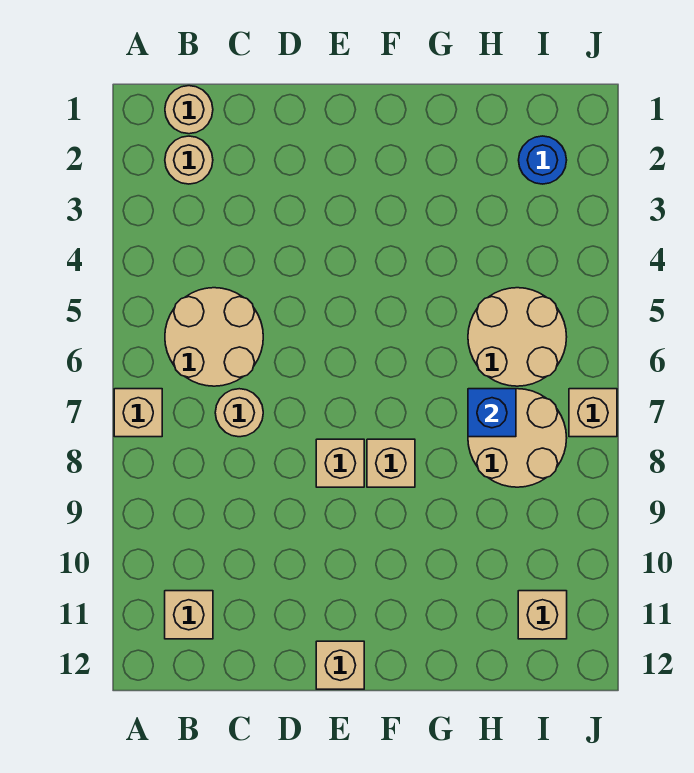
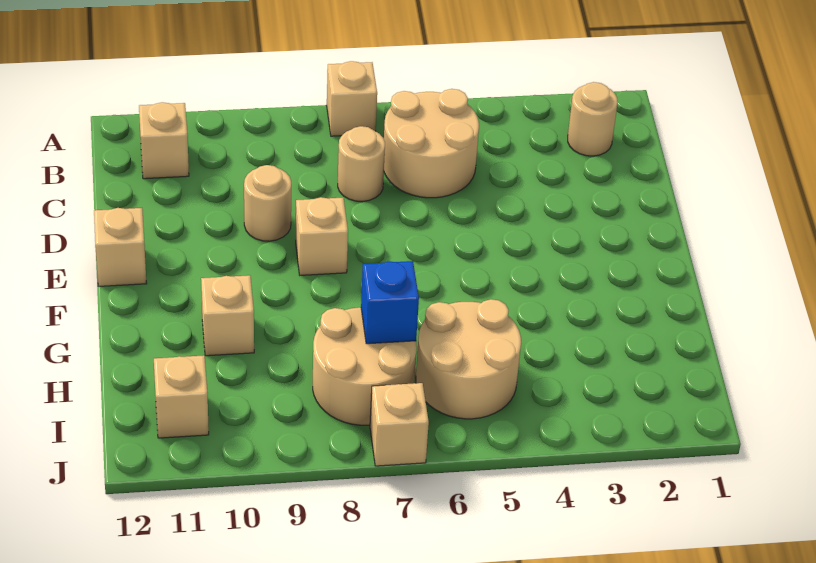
tan round brick B1 level 1 -> tan round brick D9 level 1
tan brick F8 level 1 -> tan brick G10 level 1
blue round brick I2 level 1 -> none

